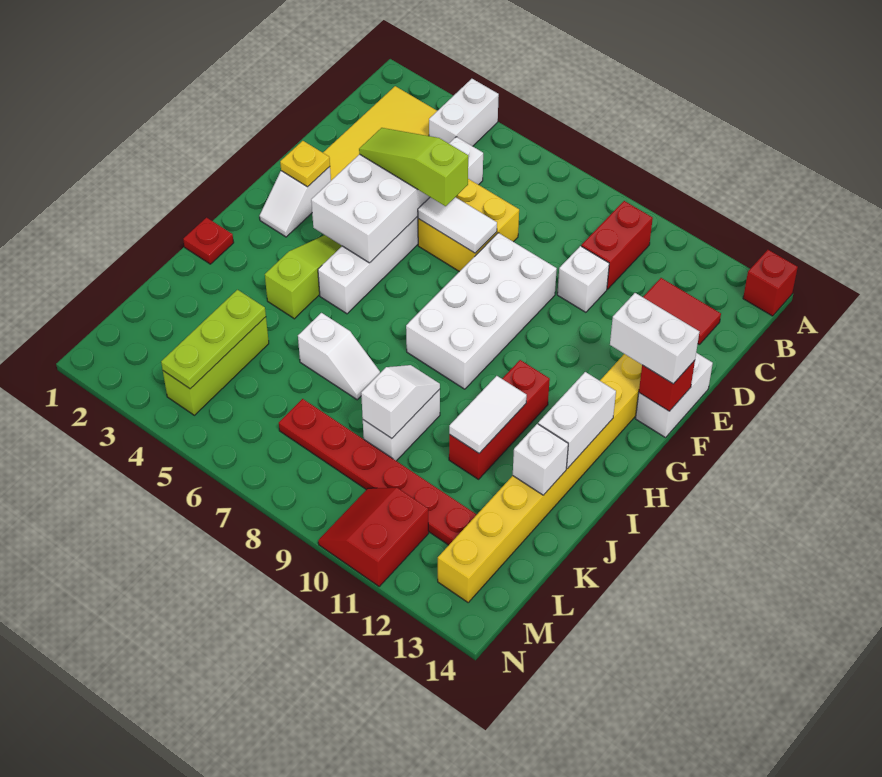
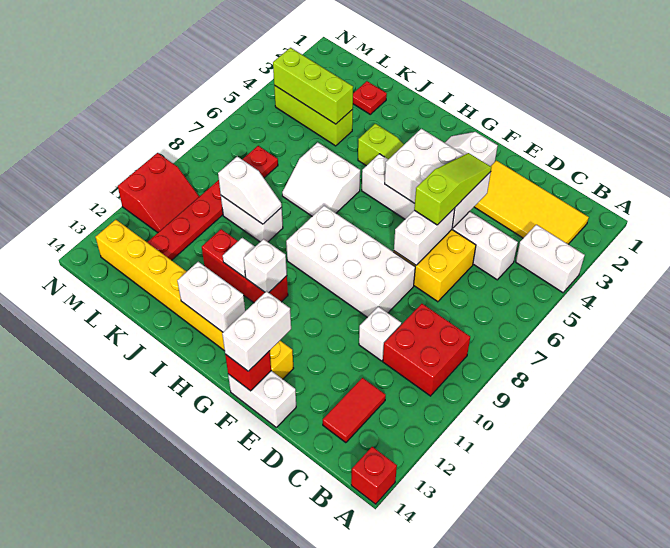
red brick B10:C10 level 1 -> red brick B9:C10 level 1
white tile E6:E7 level 2 -> white brick E6:E7 level 2
yellow plate F2 level 2 -> none
red plate I1 level 1 -> red plate K2 level 1
white tile I11:J11 level 2 -> white tile I11 level 2
white slope J6:J7 level 1 top 6 -> white slope I6:J7 level 1 top 6
white brick J13 level 2 -> white brick H11 level 2
lime plate K4:M4 level 2 -> lime brick K4:M4 level 2
red slope M10:N11 level 1 top 11 -> red slope M10:N11 level 1 top N

